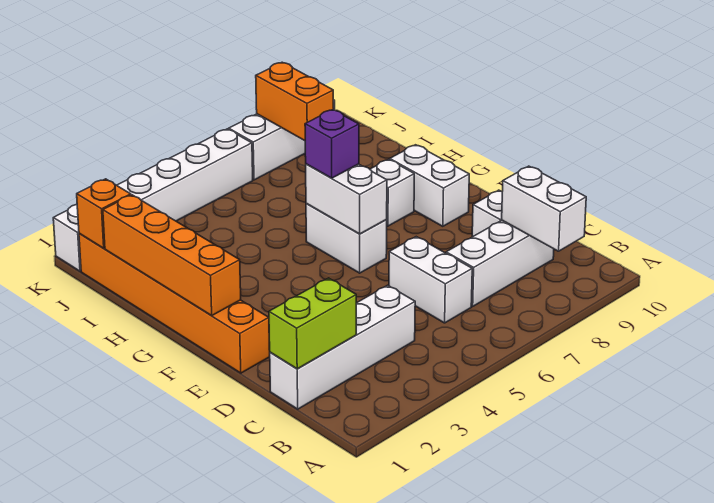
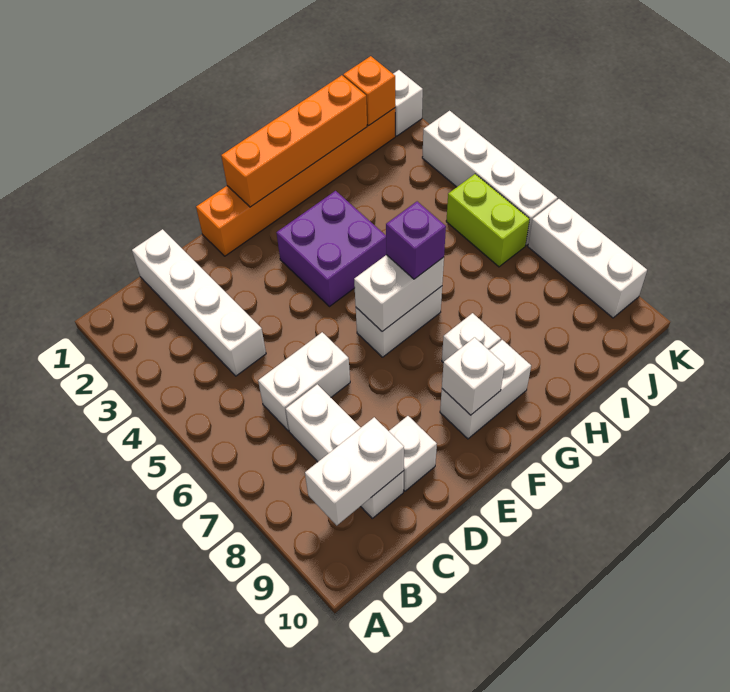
lime brick C1:C2 level 2 -> lime brick J5:J6 level 1
none -> purple brick F3:G4 level 1
none -> white brick F9 level 2
orange brick J8:K8 level 2 -> none

